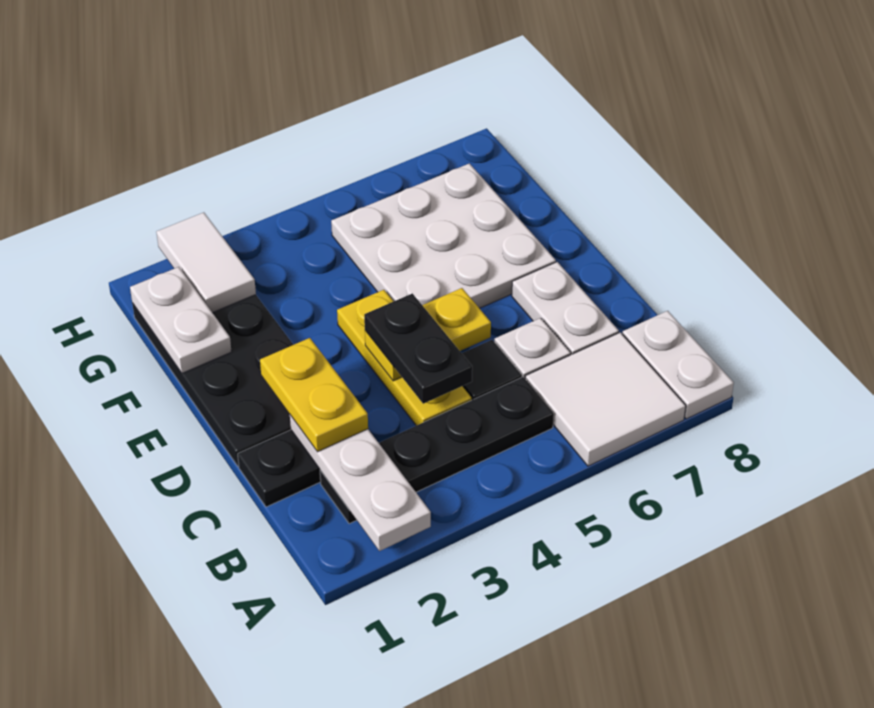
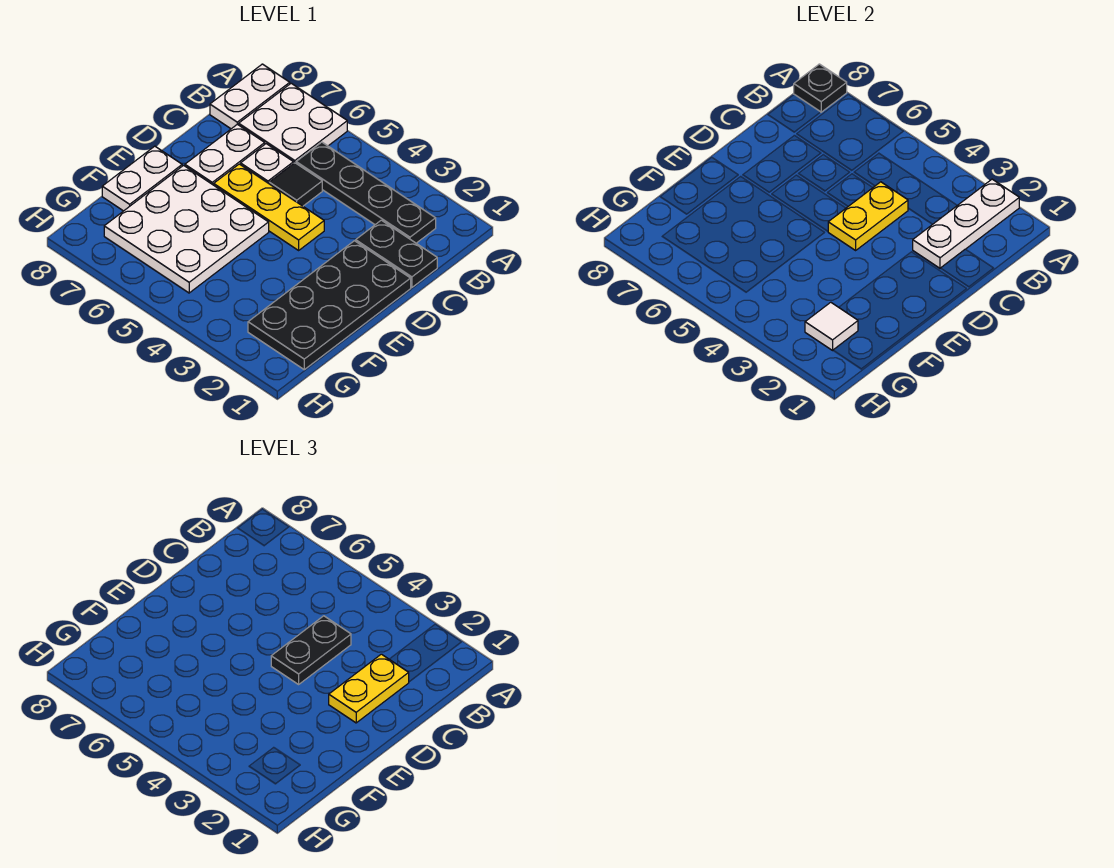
white tile A6:B7 level 1 -> white plate A6:B7 level 1
none -> black plate A8 level 2
yellow plate C4:E4 level 1 -> yellow plate D4:D6 level 1
yellow plate D4:D5 level 2 -> yellow plate C4:D4 level 2
white plate F1:G1 level 2 -> white plate E8:F8 level 1
white tile G2:H2 level 2 -> white tile G2 level 2

